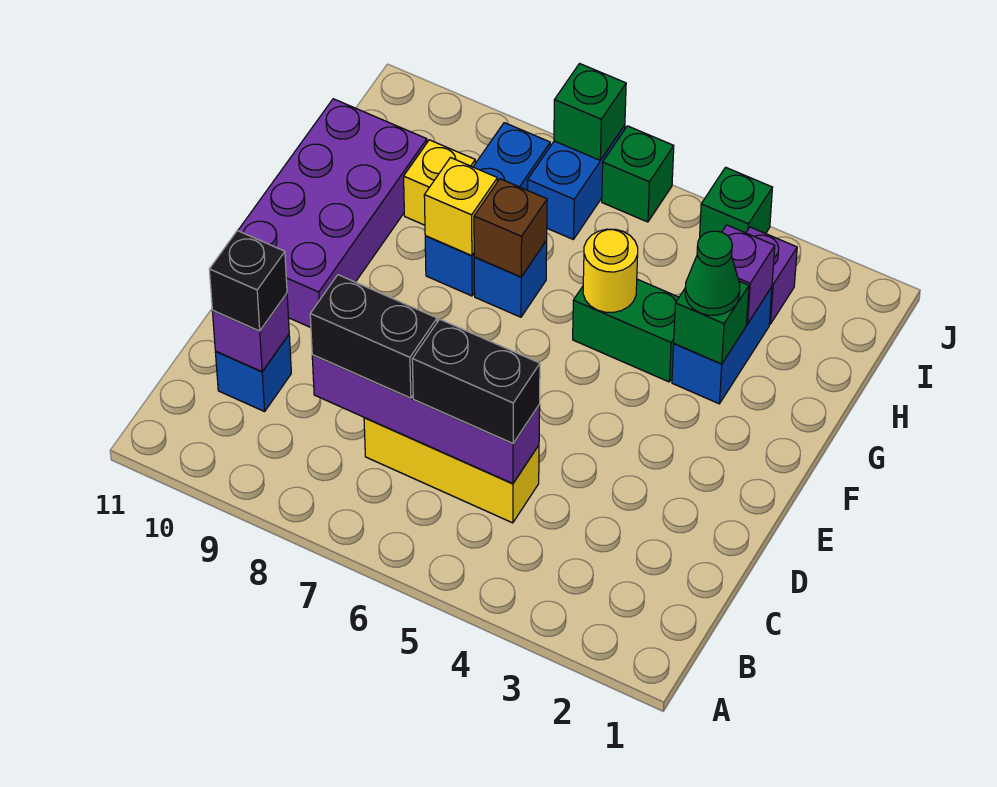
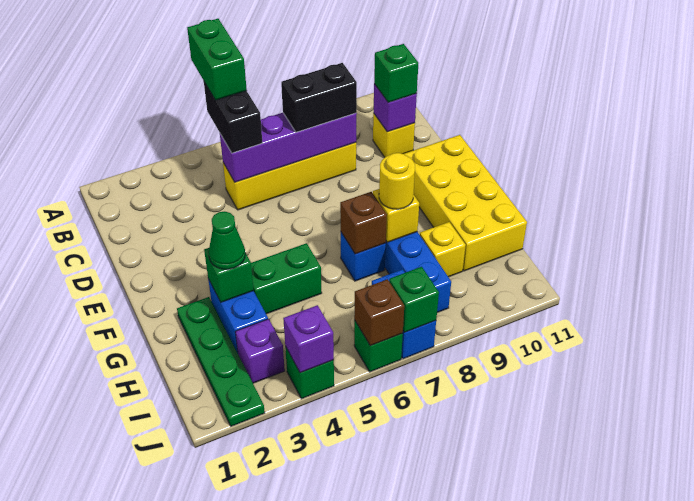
none -> green brick A5:B5 level 4
yellow brick C5:C7 level 1 -> yellow brick C5:C8 level 1
black brick C5:C6 level 3 -> black brick B5:C5 level 3
blue brick C10 level 1 -> yellow brick C10 level 1
black brick C10 level 3 -> green brick C10 level 3
purple brick E10:H11 level 1 -> yellow brick E10:H11 level 1
none -> green plate G2:J2 level 1
yellow round brick G5 level 2 -> yellow round brick G8 level 3
purple brick H3 level 2 -> purple brick J4 level 2
none -> brown brick J6 level 2

